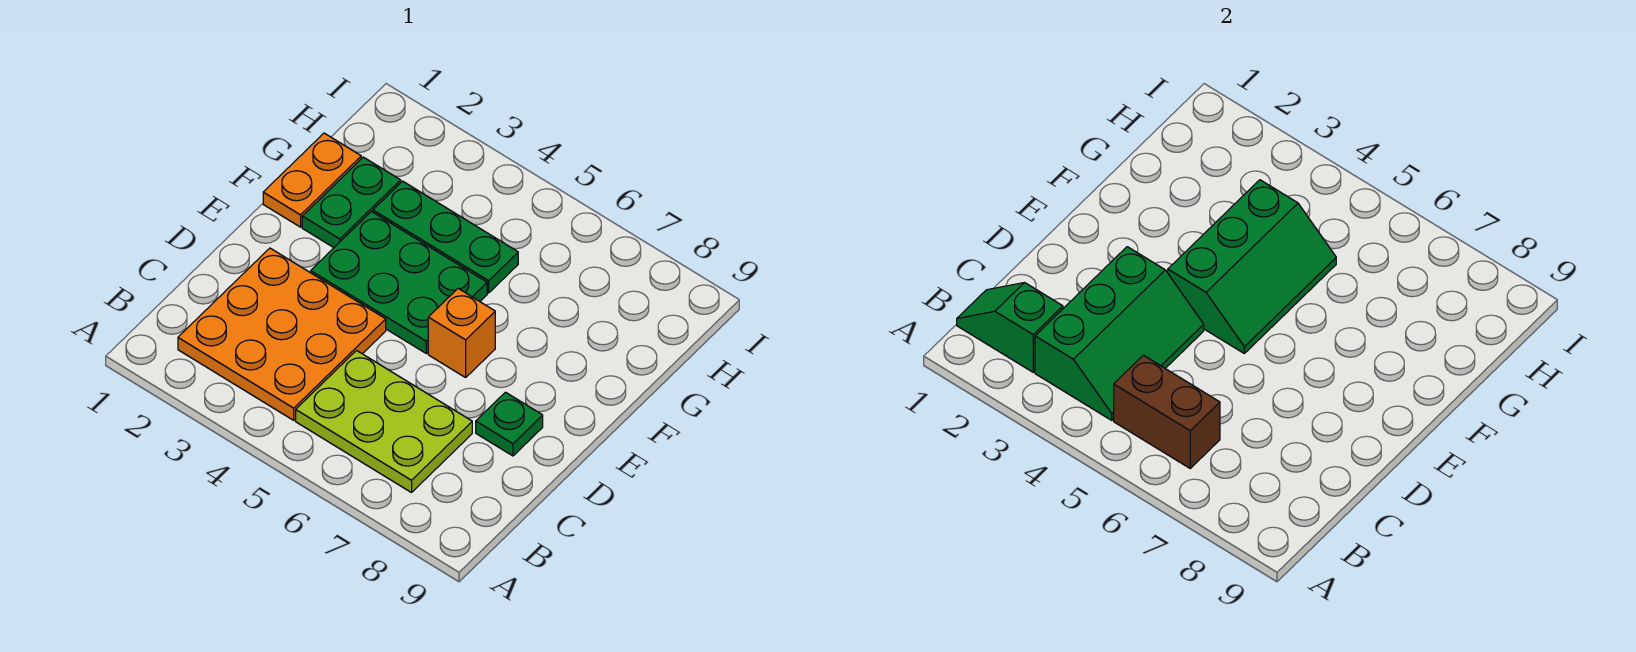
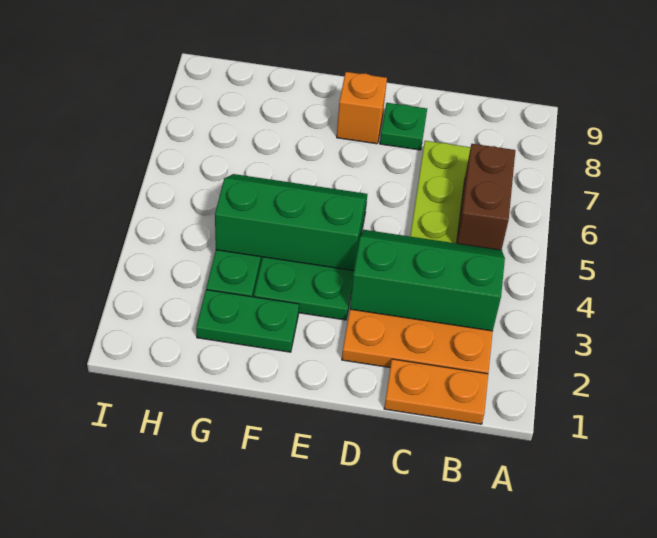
green slope B1:B2 level 2 top 2 -> none
orange brick E6 level 1 -> orange brick E8 level 1
orange plate F1:G1 level 1 -> orange plate B1:C1 level 1

